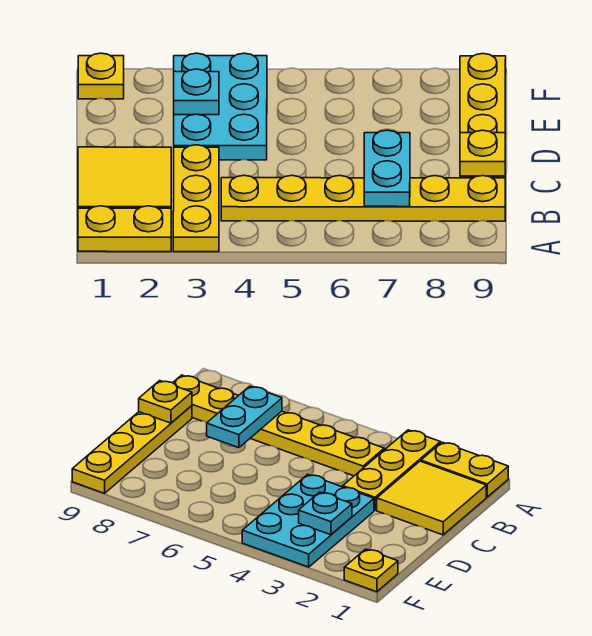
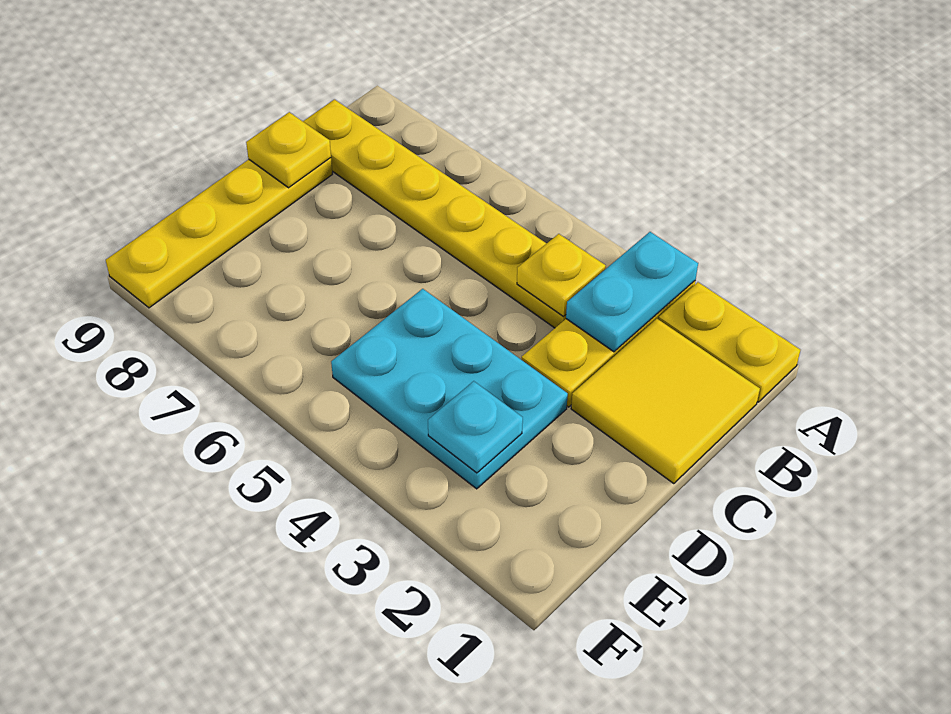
cyan plate B7:C7 level 2 -> cyan plate A3:B3 level 2
cyan plate D3:F4 level 1 -> cyan plate D3:E5 level 1
yellow plate F1 level 1 -> yellow plate B4 level 2

